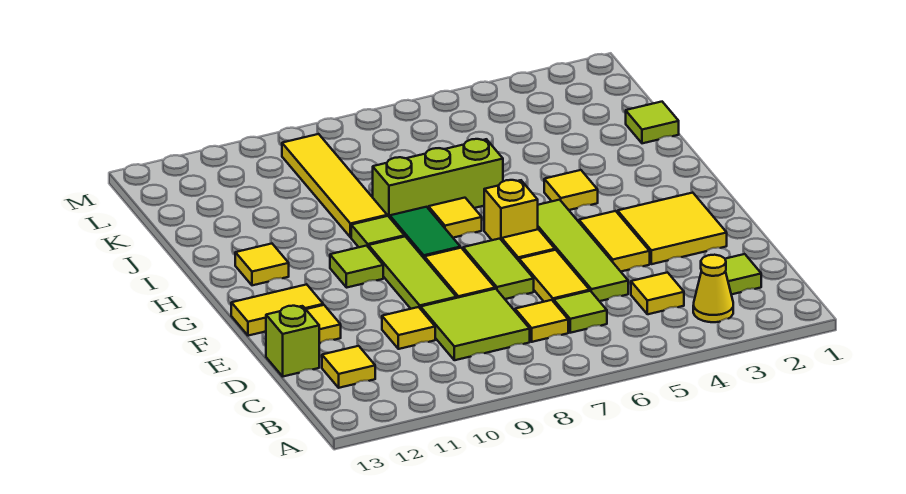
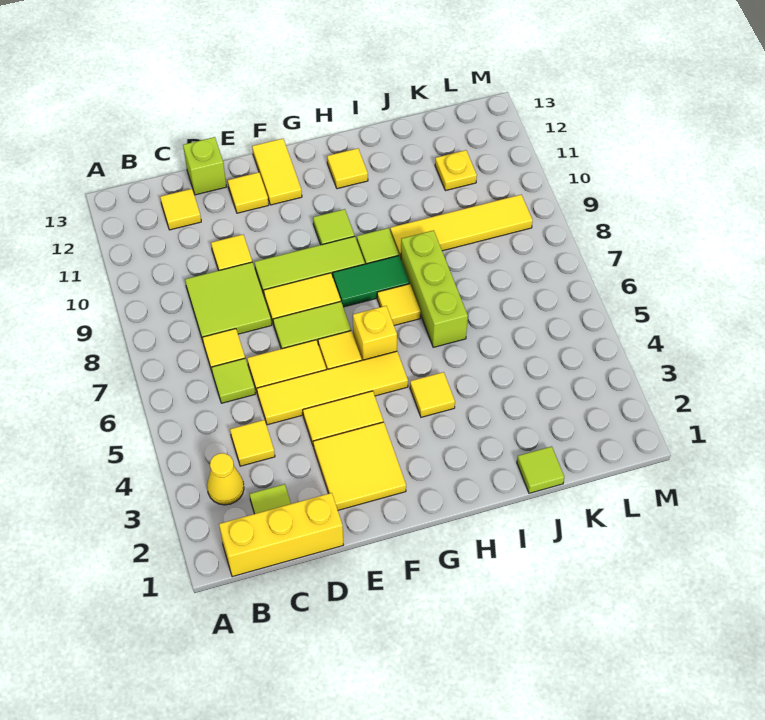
none -> yellow brick B1:D1 level 1
lime tile D5:G5 level 1 -> yellow tile D5:G5 level 1
none -> yellow plate K11 level 1

